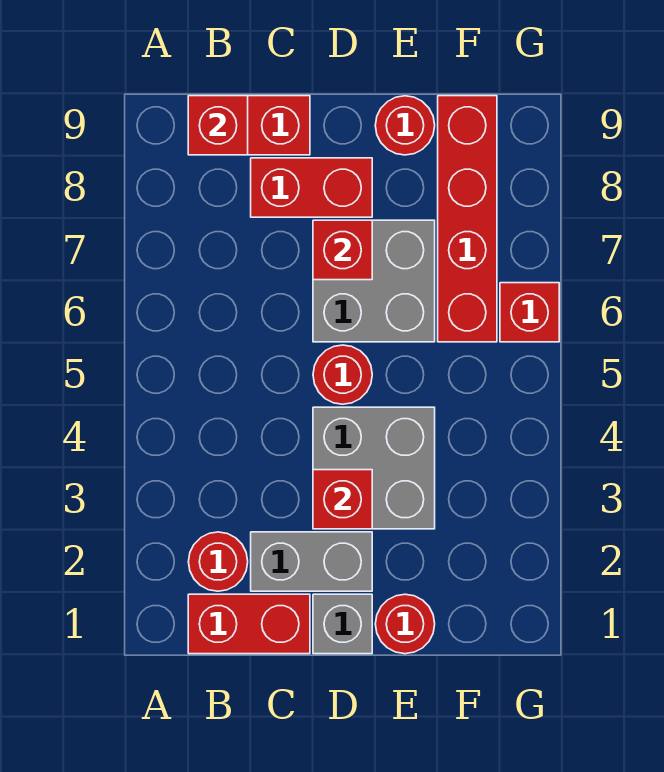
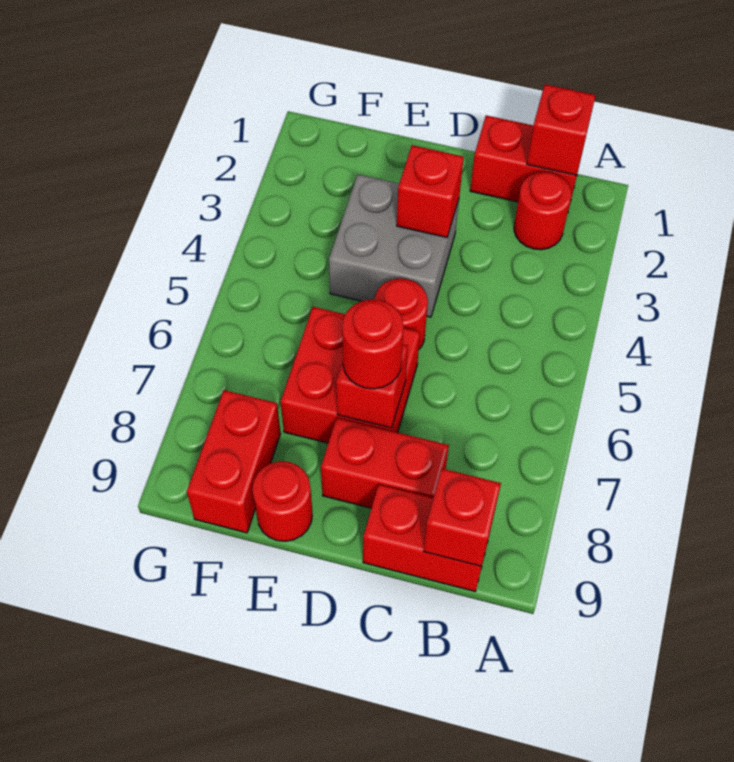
grey brick C2:D2 level 1 -> none
grey brick D1 level 1 -> none
grey brick D6:E7 level 1 -> red brick D6:E7 level 1
red round brick E1 level 1 -> red round brick D7 level 3
red brick F6:F9 level 1 -> red brick F8:F9 level 1
red brick G6 level 1 -> red brick B1 level 2

